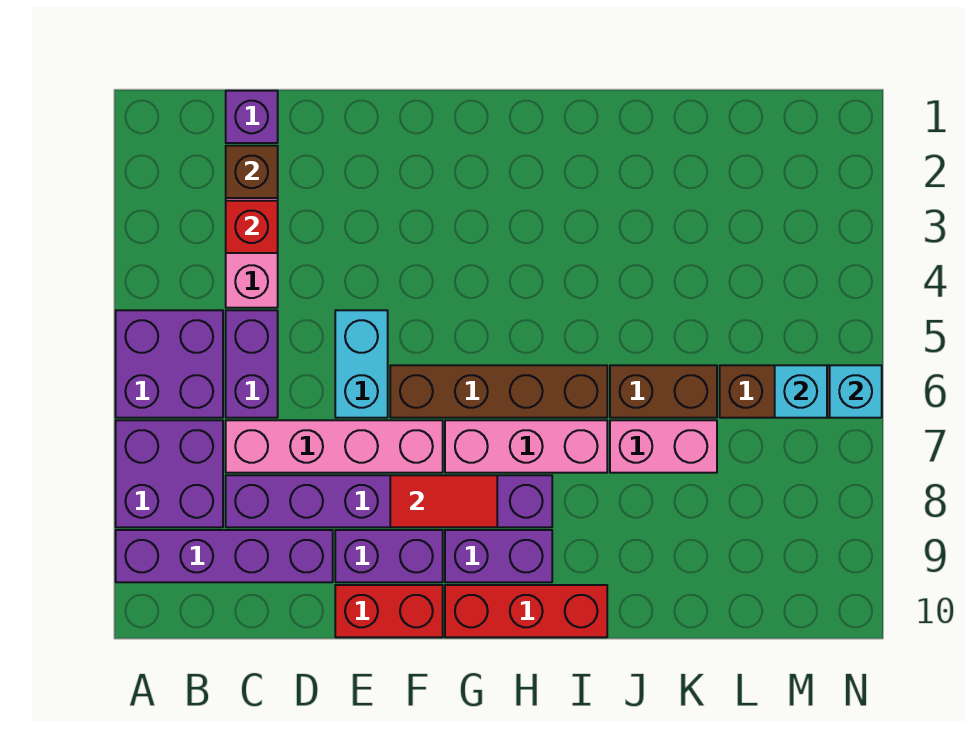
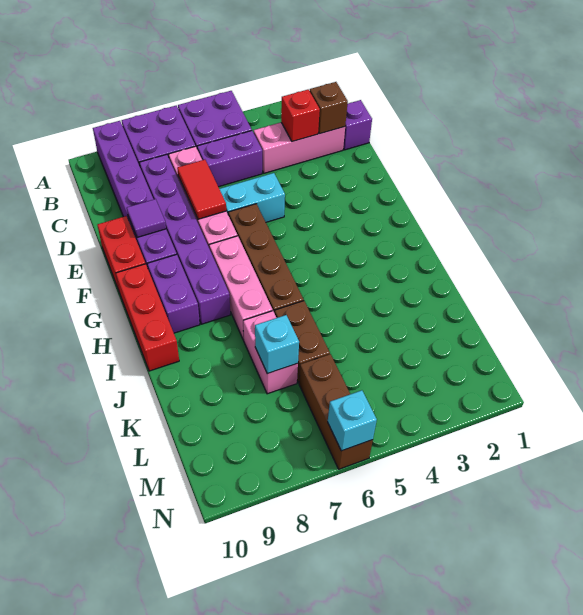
none -> purple tile E9 level 2
red tile F8:G8 level 2 -> red tile D7:E7 level 2
cyan brick M6 level 2 -> cyan brick K7 level 2

